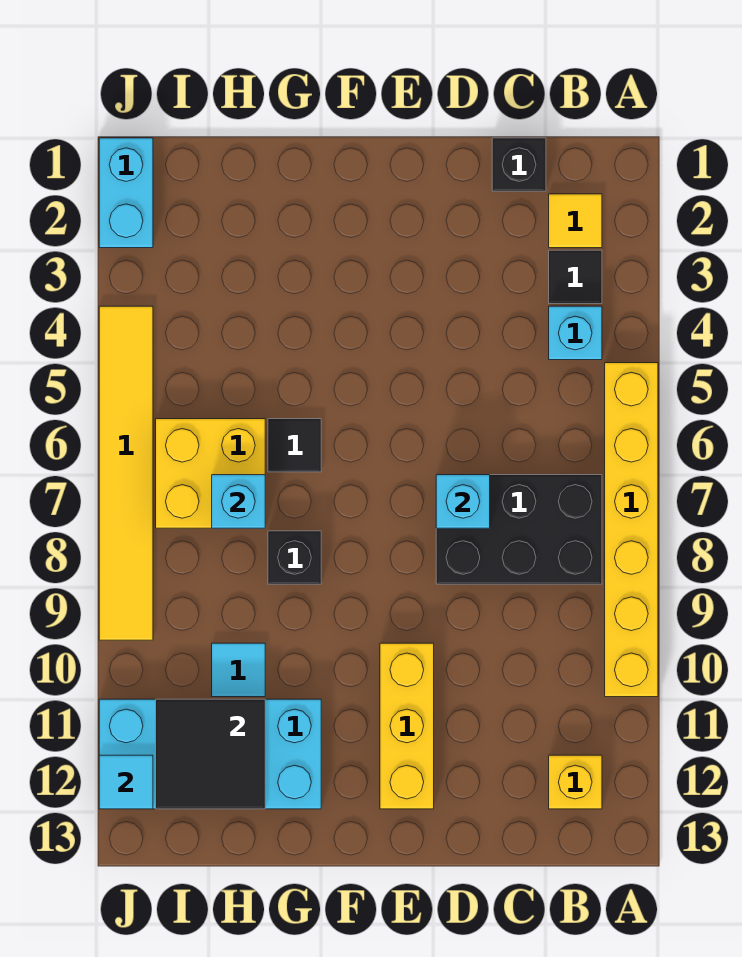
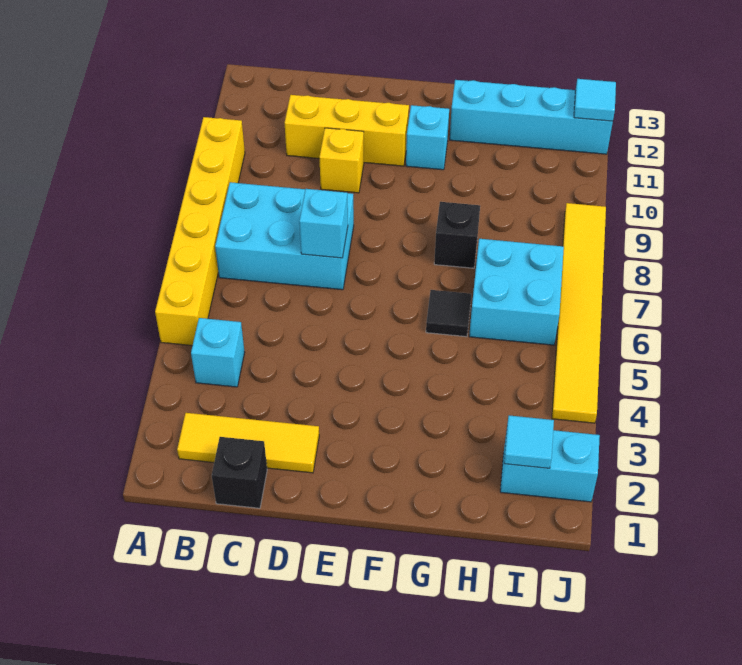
yellow tile B2 level 1 -> yellow tile B2:D2 level 1
black tile B3 level 1 -> none
black brick B7:D8 level 1 -> cyan brick B7:D8 level 1
yellow brick B12 level 1 -> yellow brick D10 level 1
yellow brick E10:E12 level 1 -> yellow brick C11:E11 level 1
cyan brick G11:J12 level 1 -> cyan brick G12:J12 level 1
yellow brick H6:I7 level 1 -> cyan brick H6:I7 level 1
cyan brick H7 level 2 -> cyan brick F11 level 1
cyan tile H10 level 1 -> cyan tile I2 level 2
black tile H11:I12 level 2 -> none
cyan brick J1:J2 level 1 -> cyan brick I2:J2 level 1

